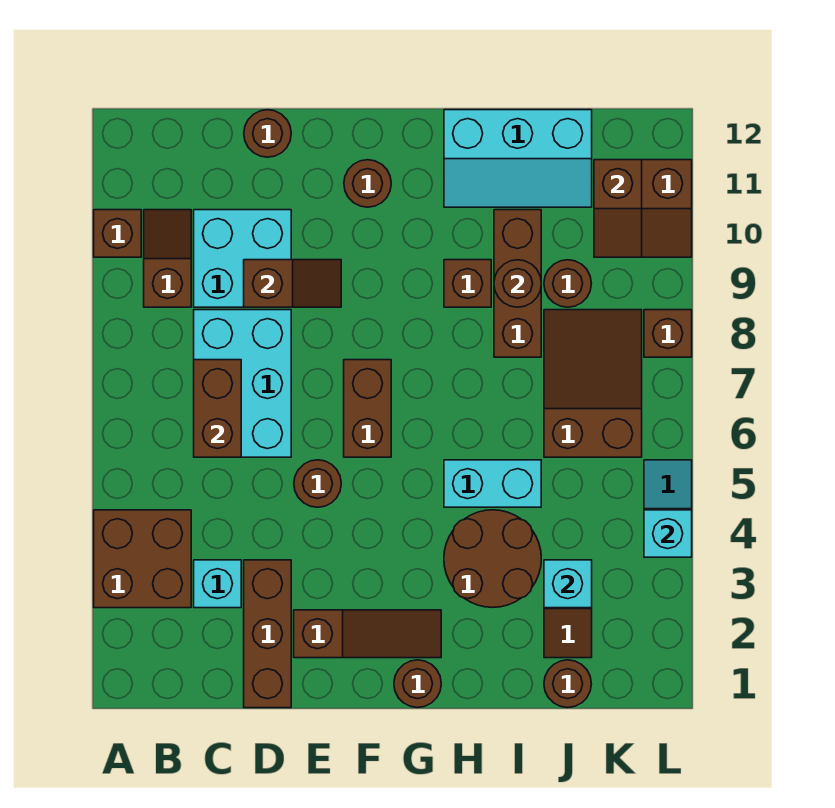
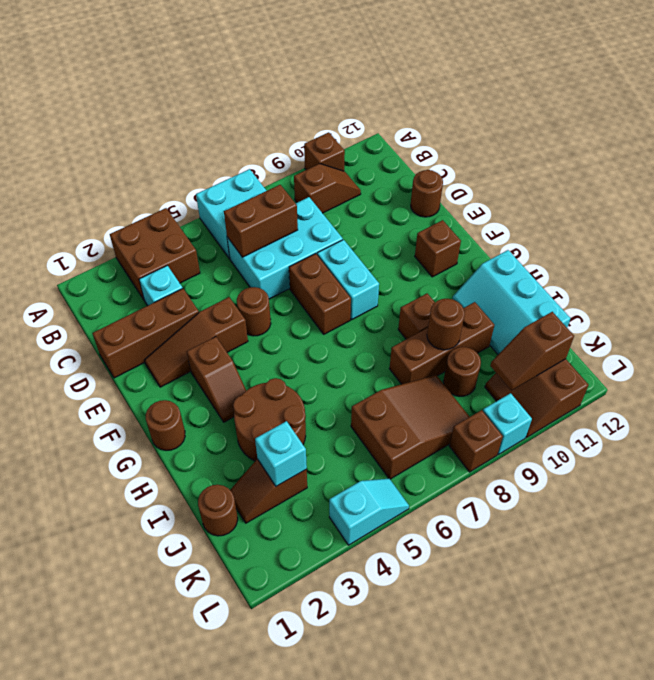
cyan brick C9:D10 level 1 -> cyan brick A6:B7 level 1
brown slope D9:E9 level 2 top D -> brown slope F3:G3 level 1 top F
brown slope E2:G2 level 1 top E -> brown slope E2:E4 level 1 top 4
brown brick F6:F7 level 1 -> brown brick E7:F7 level 1
brown round brick F11 level 1 -> brown brick F11 level 1
cyan brick H5:I5 level 1 -> cyan brick E8:F8 level 1
cyan brick L4 level 2 -> cyan brick L9 level 1

